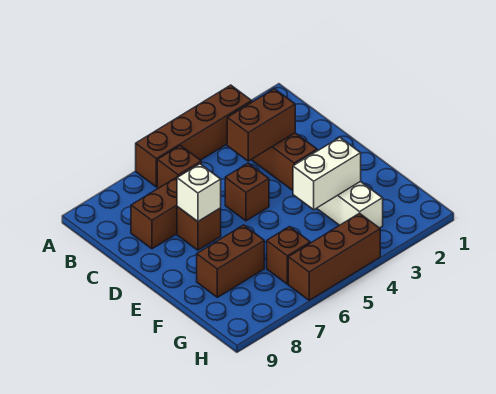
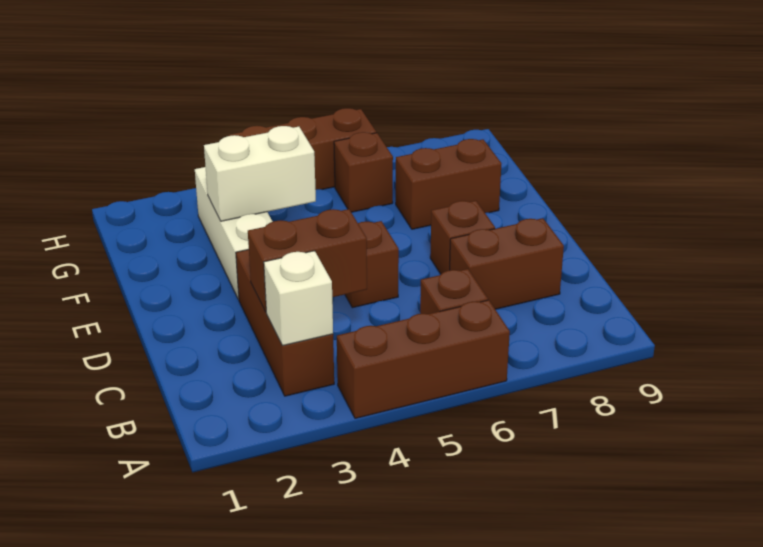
brown brick A3:A6 level 1 -> brown brick A4:A6 level 1
white brick D7 level 2 -> white brick B3 level 2

